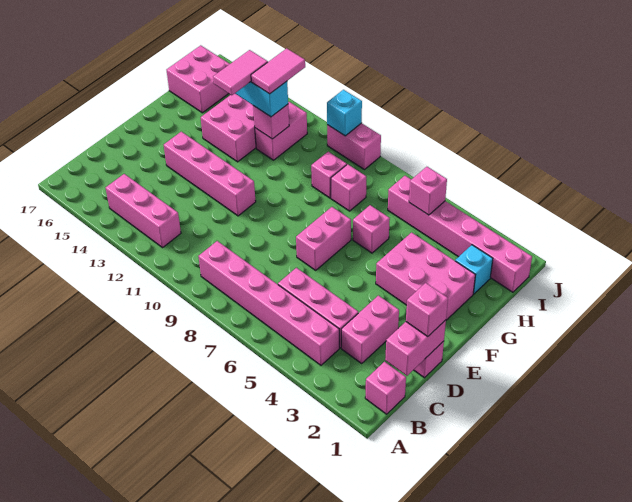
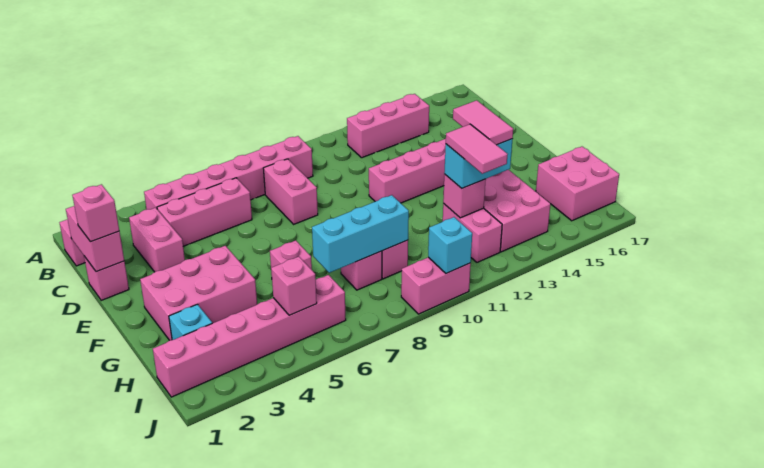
pink brick E7:F7 level 1 -> pink brick C8:D8 level 1
none -> cyan brick H7:H9 level 2

